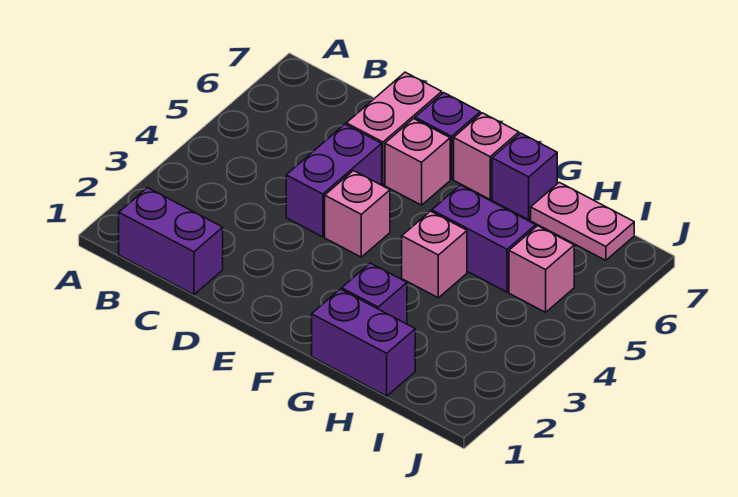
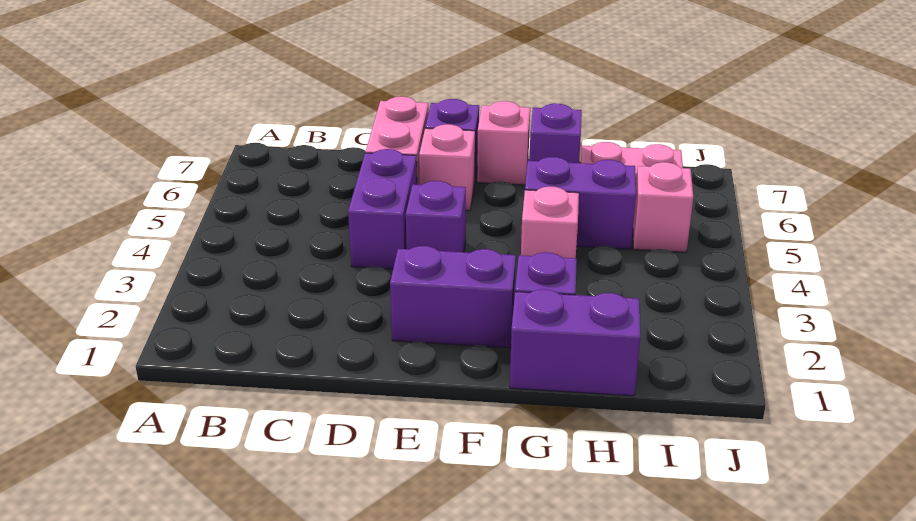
purple brick B1:C1 level 1 -> purple brick E2:F2 level 1
pink brick E4 level 1 -> purple brick E4 level 1

